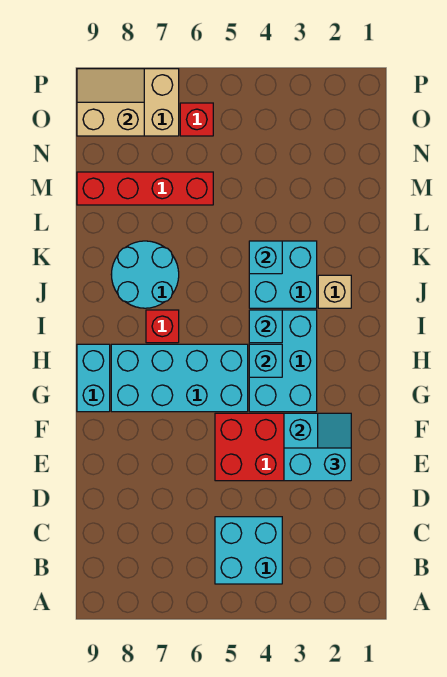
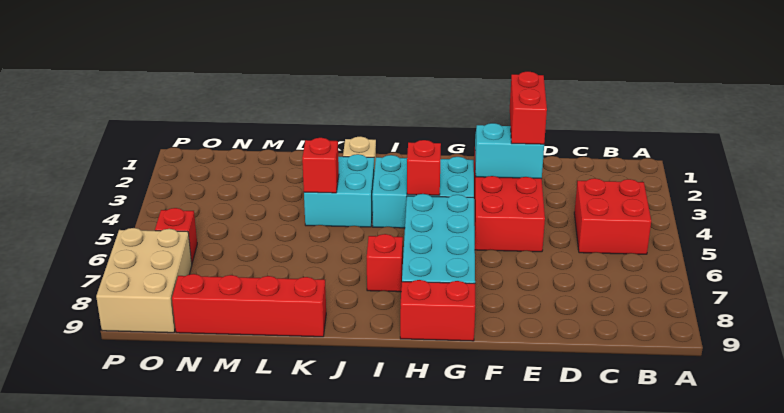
cyan brick B4:C5 level 1 -> red brick B4:C5 level 1
cyan brick E2:E3 level 3 -> red brick E2:E3 level 3
cyan brick G9:H9 level 1 -> red brick G9:H9 level 1
cyan brick H4 level 2 -> red brick H4 level 2
cyan brick I4 level 2 -> none
cyan round brick J7:K8 level 1 -> none
cyan brick K4 level 2 -> red brick K4 level 2
red brick M6:M9 level 1 -> red brick K9:N9 level 1
tan slope O8:P9 level 2 top O -> none

